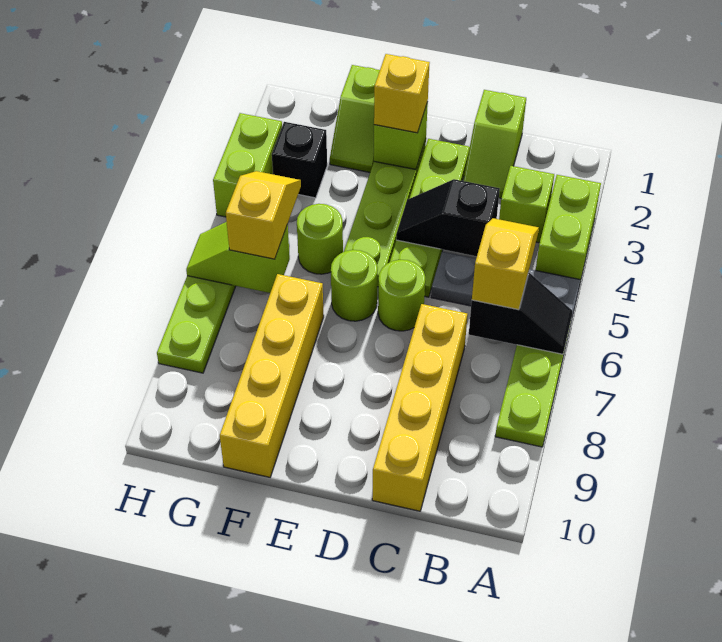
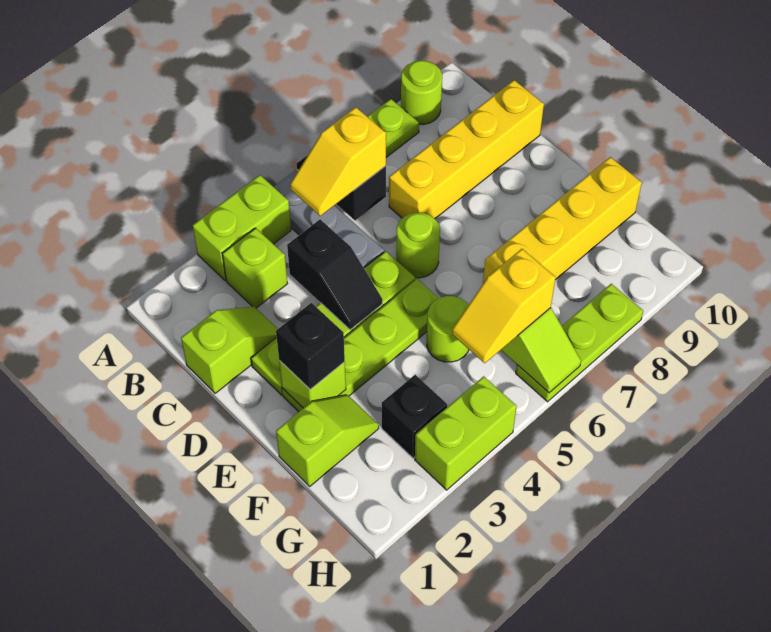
yellow brick E2 level 3 -> black brick E2 level 3
lime round brick E6 level 1 -> lime round brick A9 level 1

